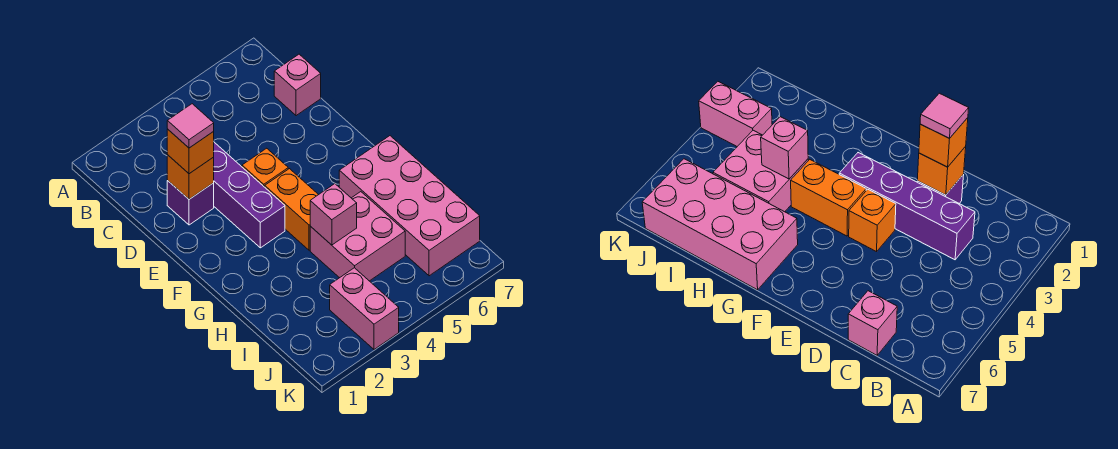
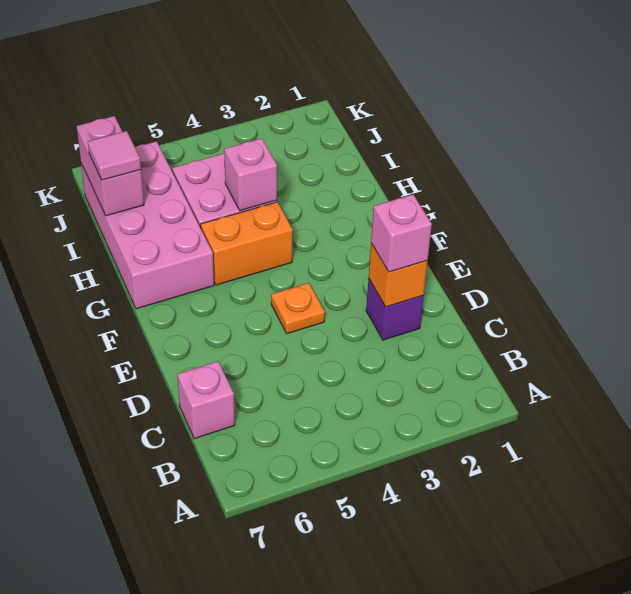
purple brick C3:F3 level 1 -> none
orange brick D2 level 3 -> pink brick D2 level 3
pink tile D2 level 4 -> pink tile I7 level 3
orange brick E4 level 1 -> orange plate E4 level 1
orange brick F4:G4 level 1 -> orange brick G4:G5 level 1
pink brick J3:K3 level 1 -> pink brick I7:J7 level 2

